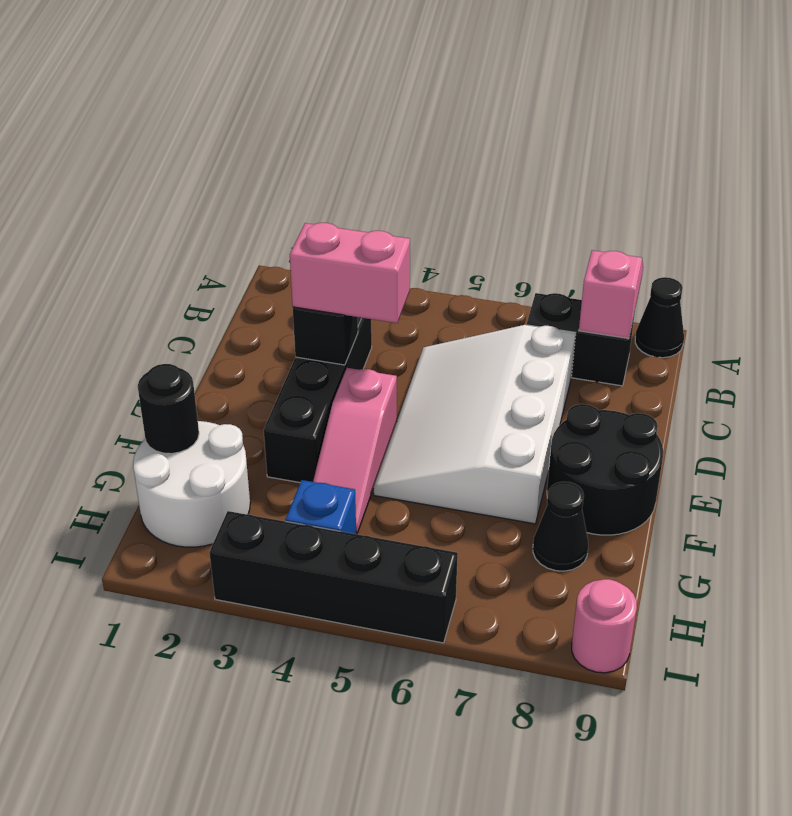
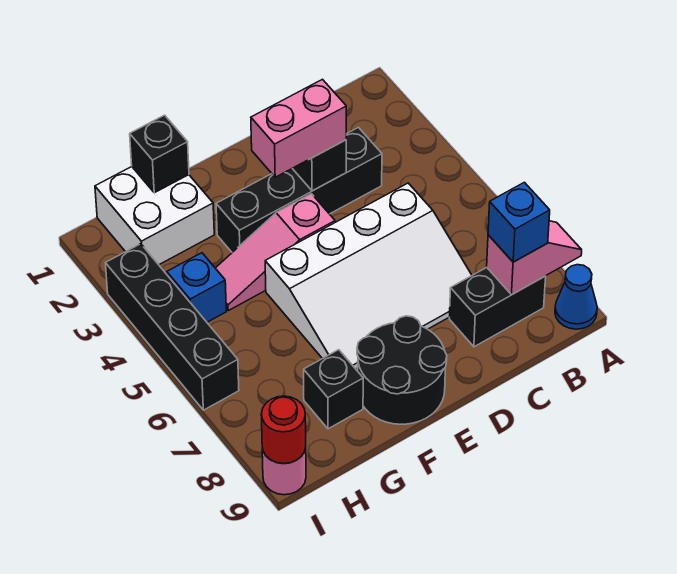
black cone A9 level 1 -> blue cone A9 level 1
black brick B7:B8 level 1 -> black brick B8:C8 level 1
none -> blue brick B8 level 3
white slope C5:F7 level 1 top 7 -> white slope C5:F7 level 1 top 5
pink brick D3:D4 level 3 -> pink brick D3:E3 level 3
white round brick G1:H2 level 1 -> white brick G1:H2 level 1
black round brick G1 level 2 -> black brick G1 level 2
black cone G8 level 1 -> black brick G8 level 1
none -> red round brick I9 level 2

